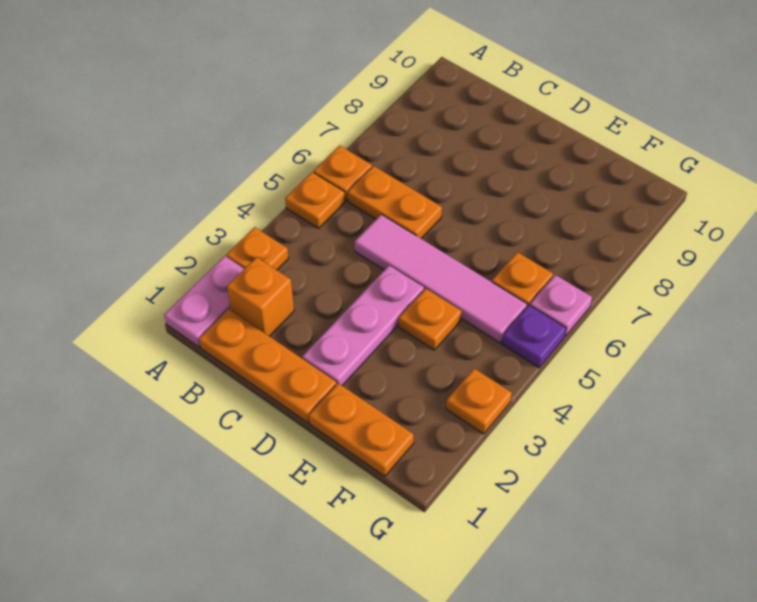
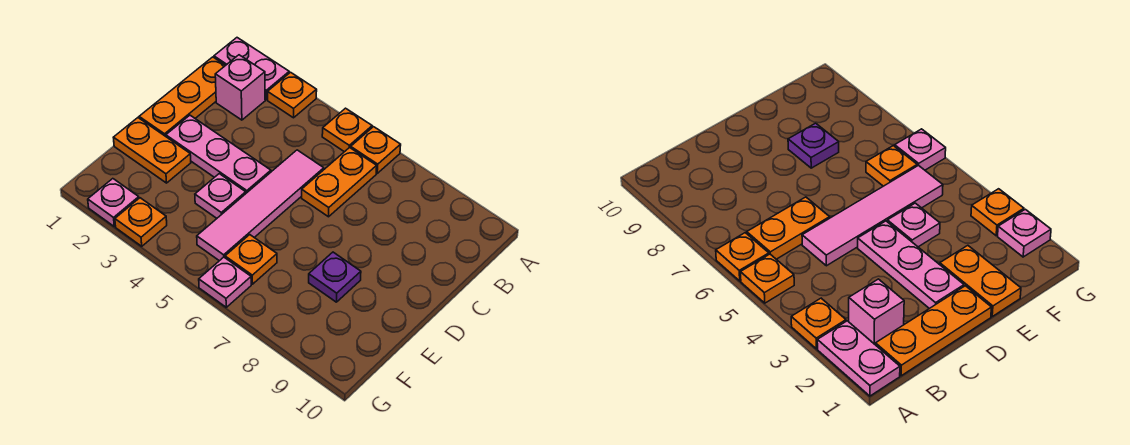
orange brick B2 level 1 -> pink brick B2 level 1
orange plate E1:F1 level 1 -> orange plate E1:E2 level 1
orange plate E4 level 1 -> pink plate E4 level 1
none -> pink plate G2 level 1
purple plate G5 level 1 -> purple plate E8 level 1

